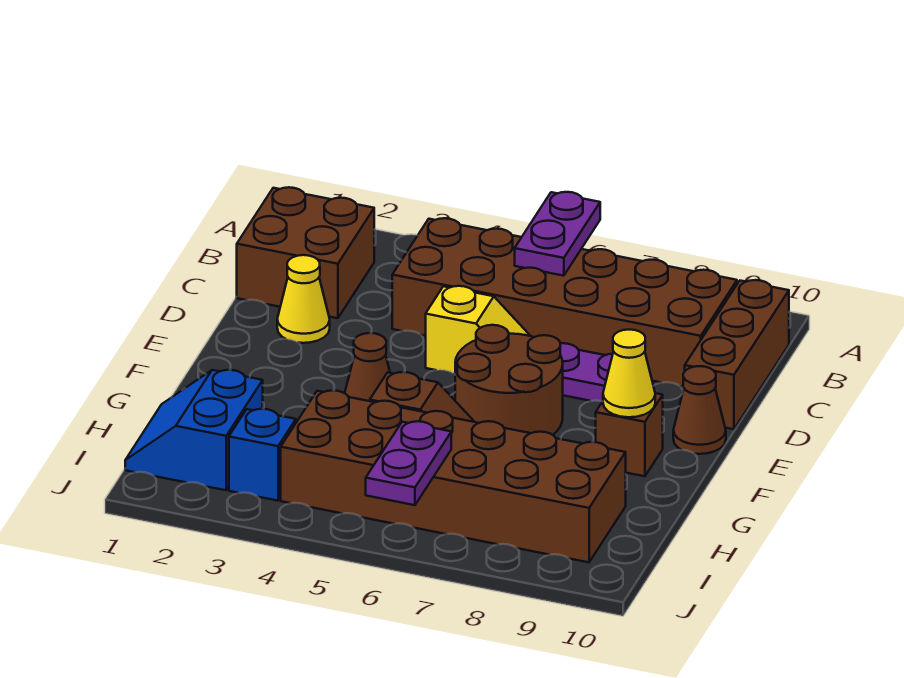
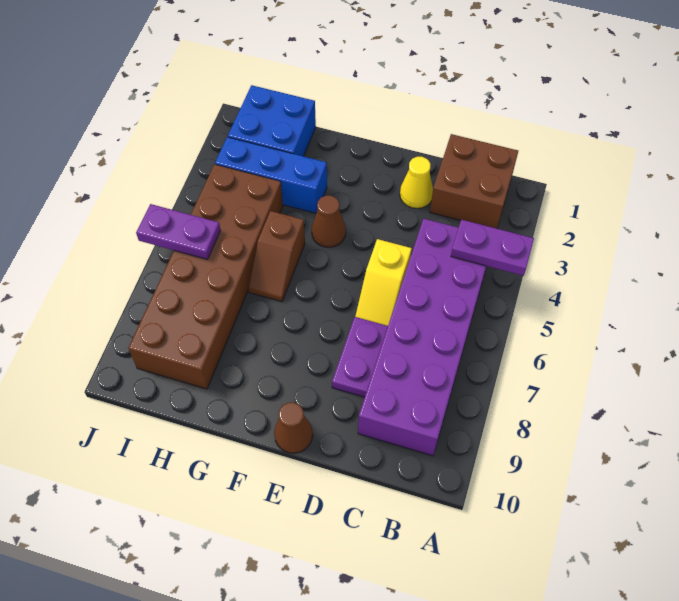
purple plate A6:B6 level 2 -> purple plate A4:B4 level 2
brown brick B4:C9 level 1 -> purple brick B4:C9 level 1
brown brick B10:D10 level 1 -> none
brown round brick E6:F7 level 1 -> none
brown brick F9 level 1 -> none
yellow cone F9 level 2 -> none
blue slope H1:I2 level 1 top 2 -> blue brick H1:I2 level 1
blue brick I3 level 1 -> blue brick G3:I3 level 1

